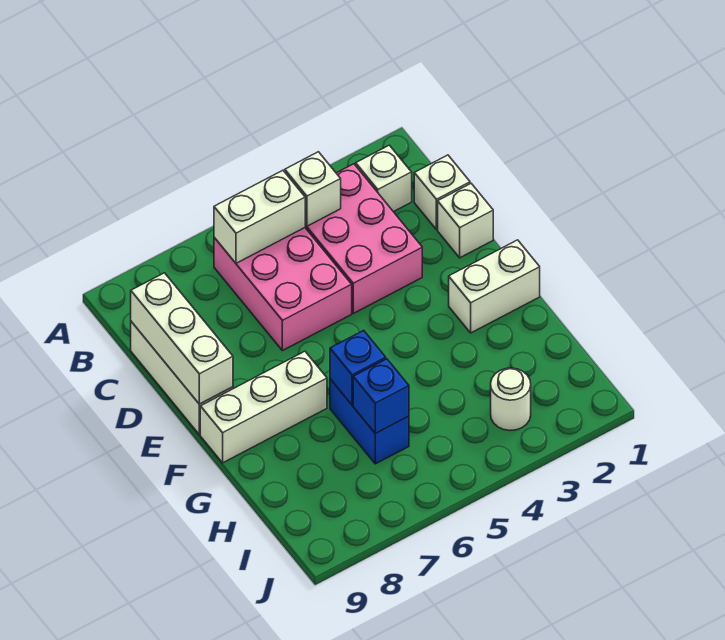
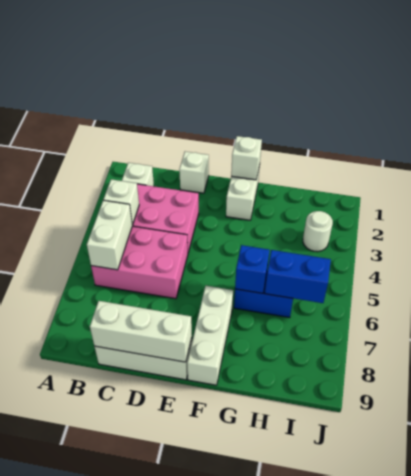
white brick C1 level 1 -> white brick F1 level 2
blue brick H6 level 2 -> blue brick H6:I6 level 2

